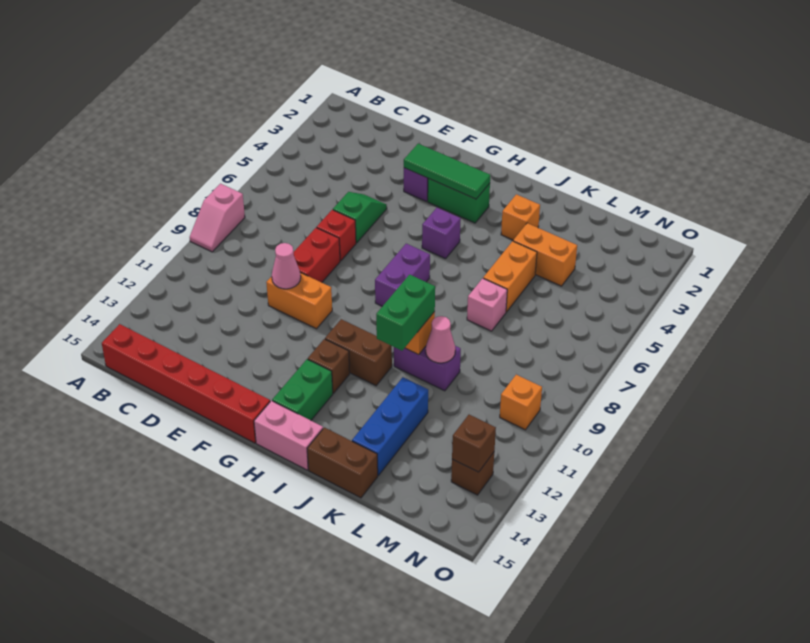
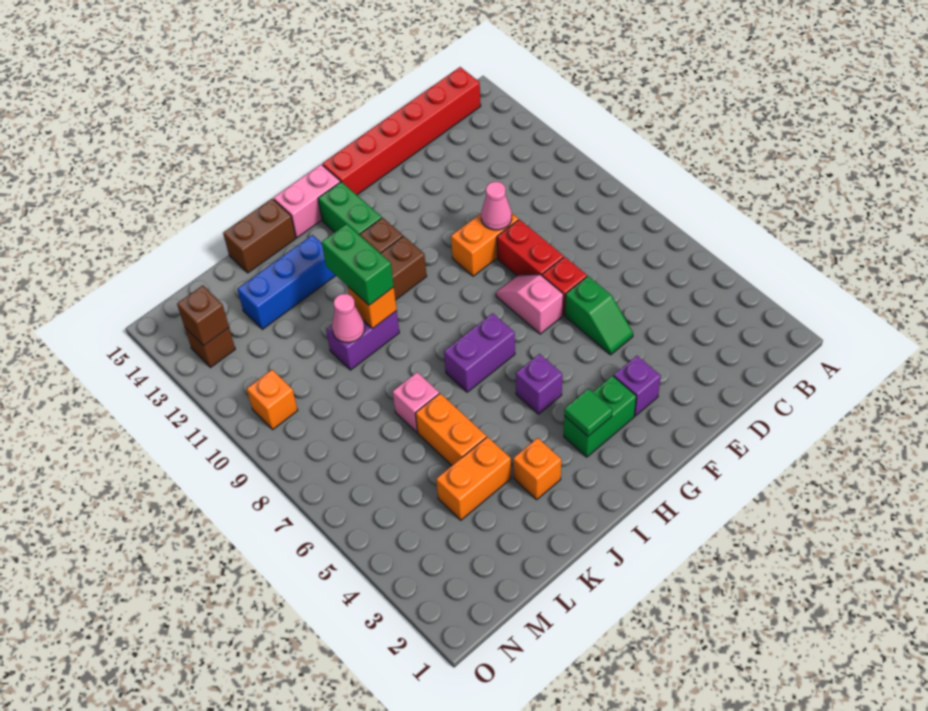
pink slope A8:A9 level 1 top 8 -> pink slope F7:F8 level 1 top 7
green tile F3:H3 level 2 -> green tile H3 level 2
purple brick H7:H8 level 1 -> purple brick H7:I7 level 1
blue brick K12:K14 level 1 -> blue brick J13:L13 level 1

